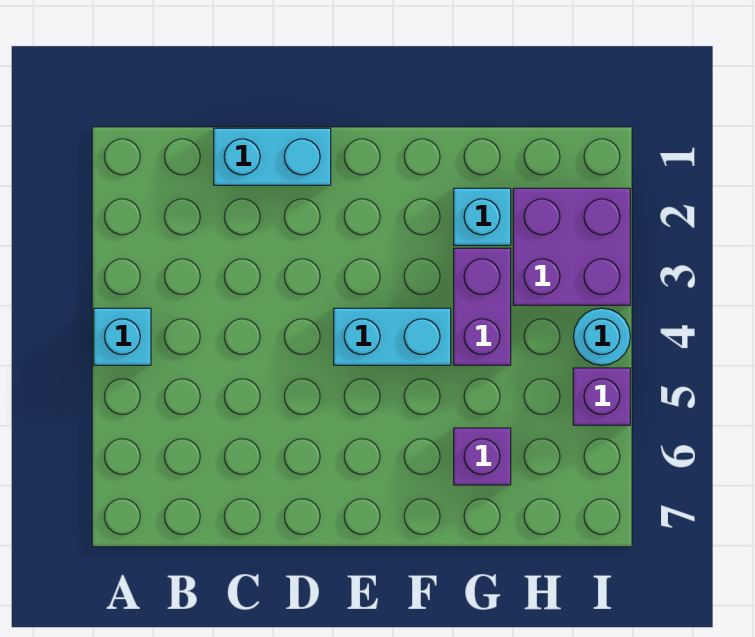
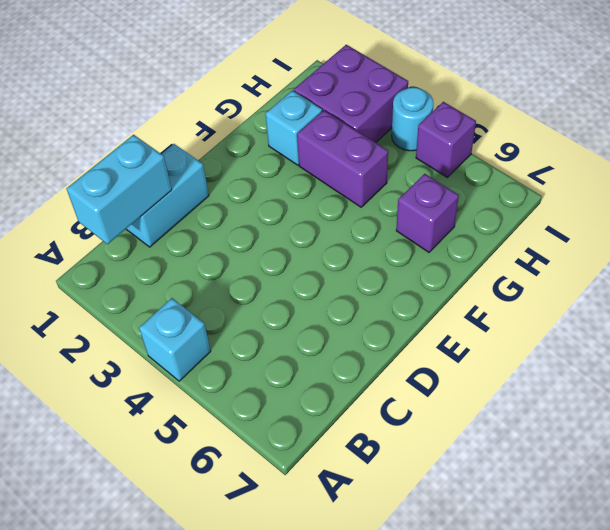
cyan brick E4:F4 level 1 -> cyan brick B1:C1 level 2

